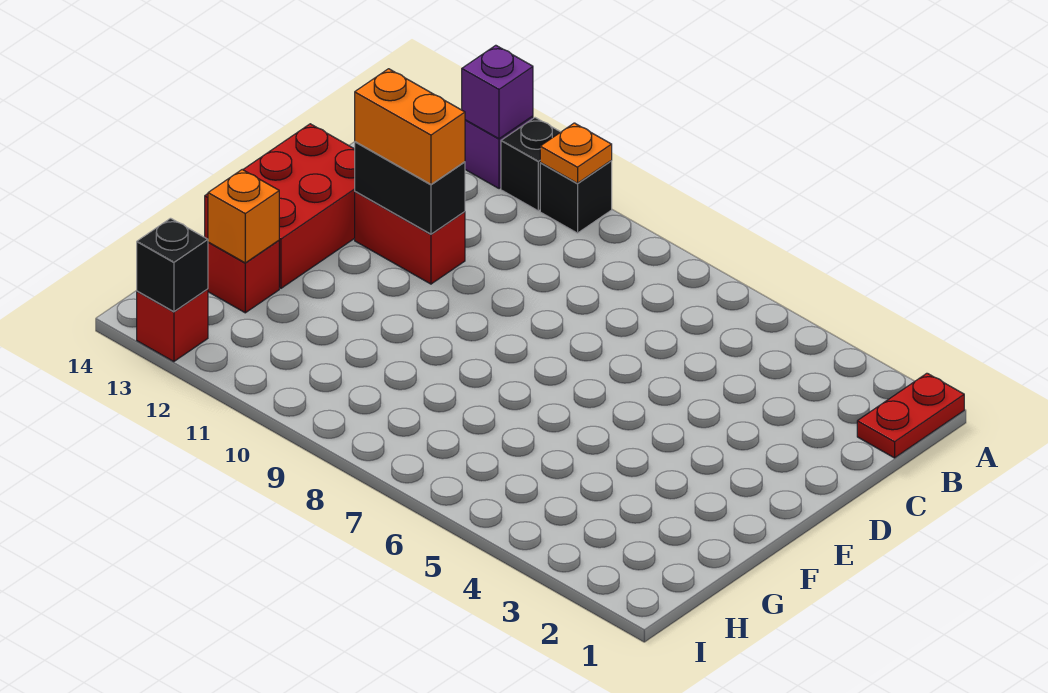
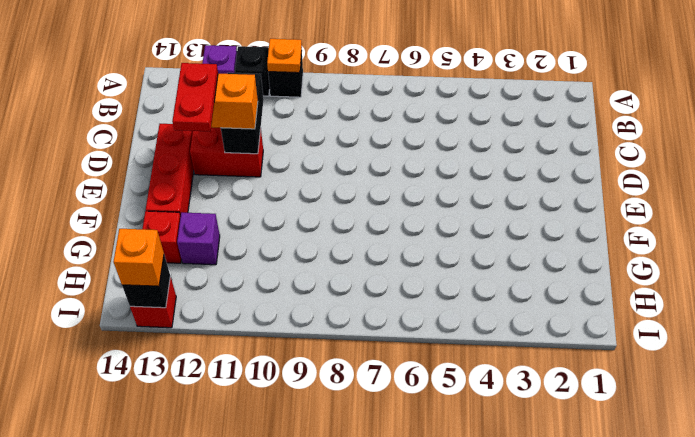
red plate A1:B1 level 1 -> red plate D12:E12 level 4
purple brick A12 level 2 -> purple brick G12 level 1
black brick D11:D12 level 2 -> black brick C11:D11 level 2
red brick D13:F14 level 1 -> red brick D13:F13 level 1
orange brick G13 level 2 -> orange brick I13 level 3

